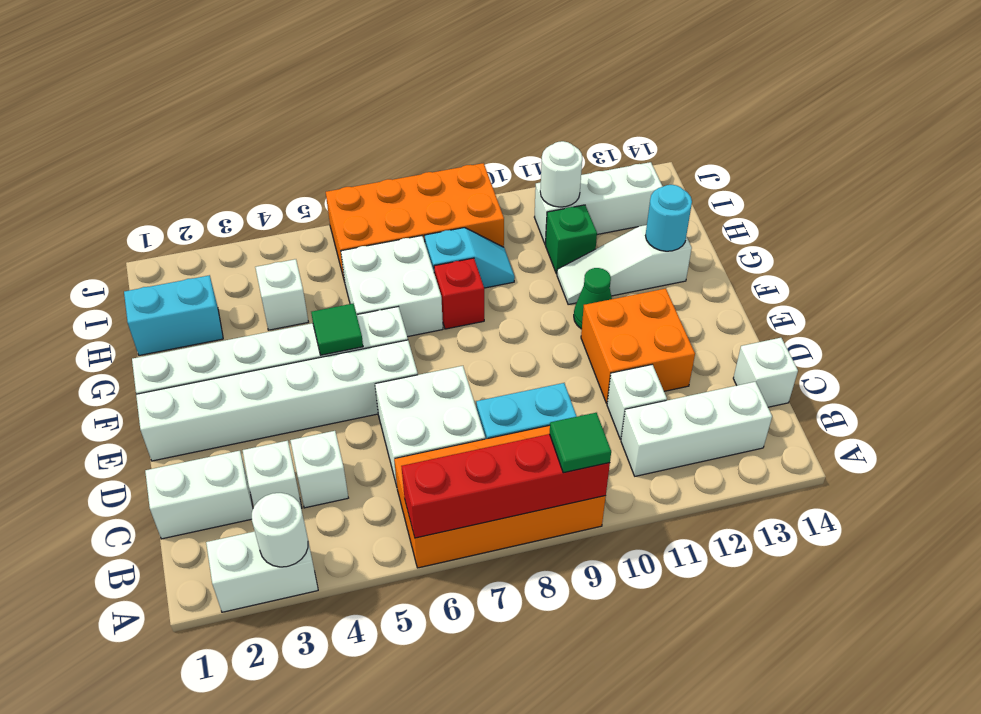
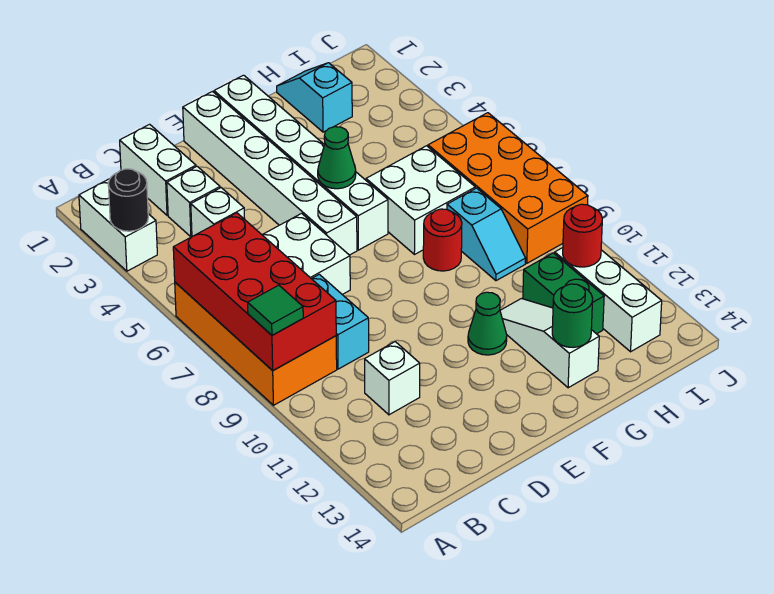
white round brick A3 level 2 -> black round brick A3 level 2
red brick A6:A9 level 2 -> red brick A6:B9 level 2
white brick B11:B13 level 1 -> none
white brick C14 level 1 -> none
orange brick D11:E12 level 1 -> none
green tile F5 level 2 -> green cone F5 level 2
red brick G8 level 1 -> red round brick G8 level 1
cyan round brick G13 level 2 -> green round brick G13 level 2
cyan brick H1:H2 level 1 -> cyan slope H1:H2 level 1 top 2
white brick H4 level 1 -> none
green brick H11 level 1 -> green brick H11:H12 level 1
white round brick I11 level 2 -> red round brick I11 level 2

